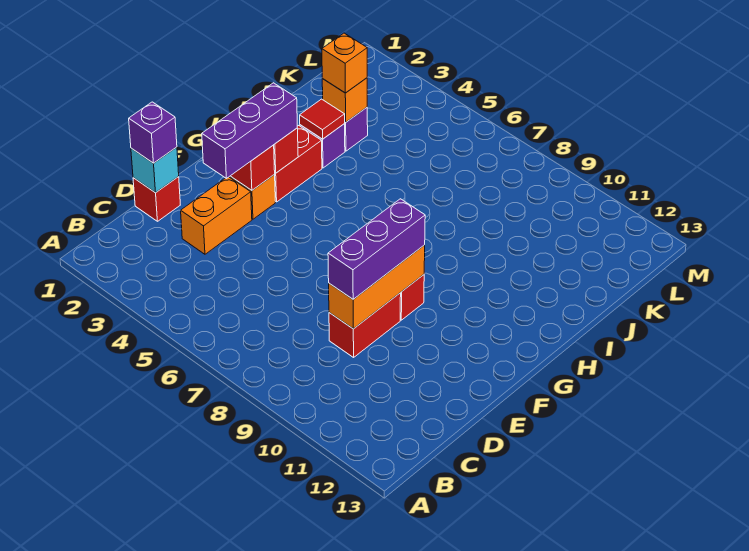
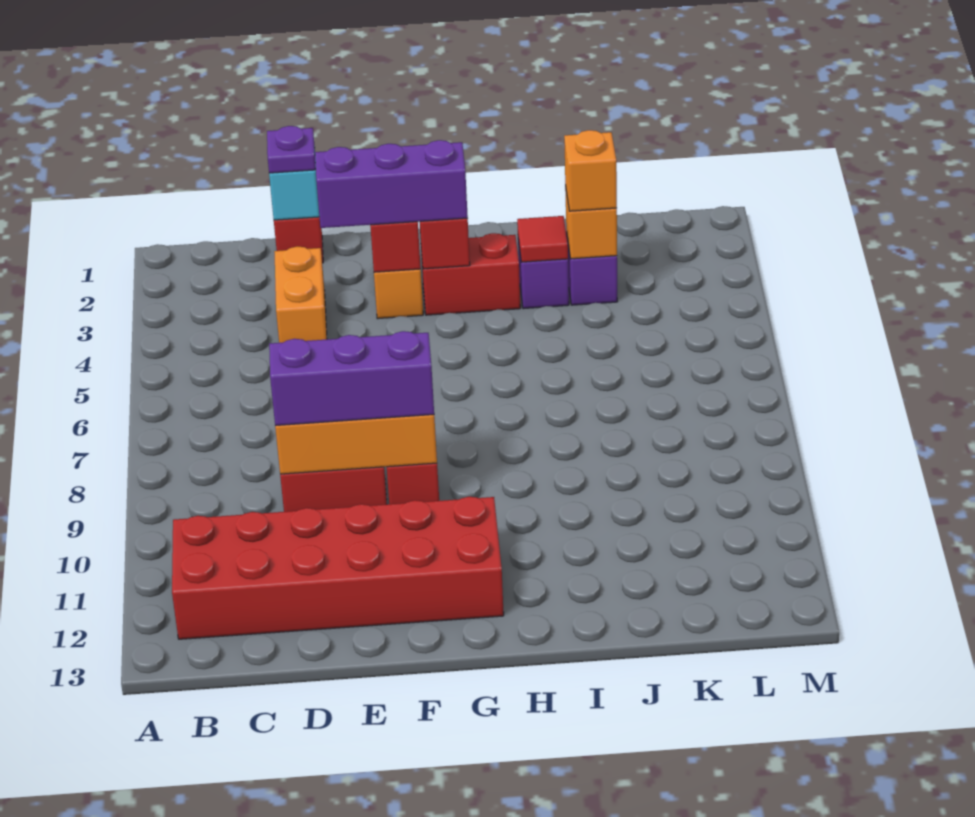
none -> red brick B11:G12 level 1
purple brick D1 level 3 -> purple plate D1 level 3
orange brick D3:E3 level 1 -> orange brick D3:D4 level 1

